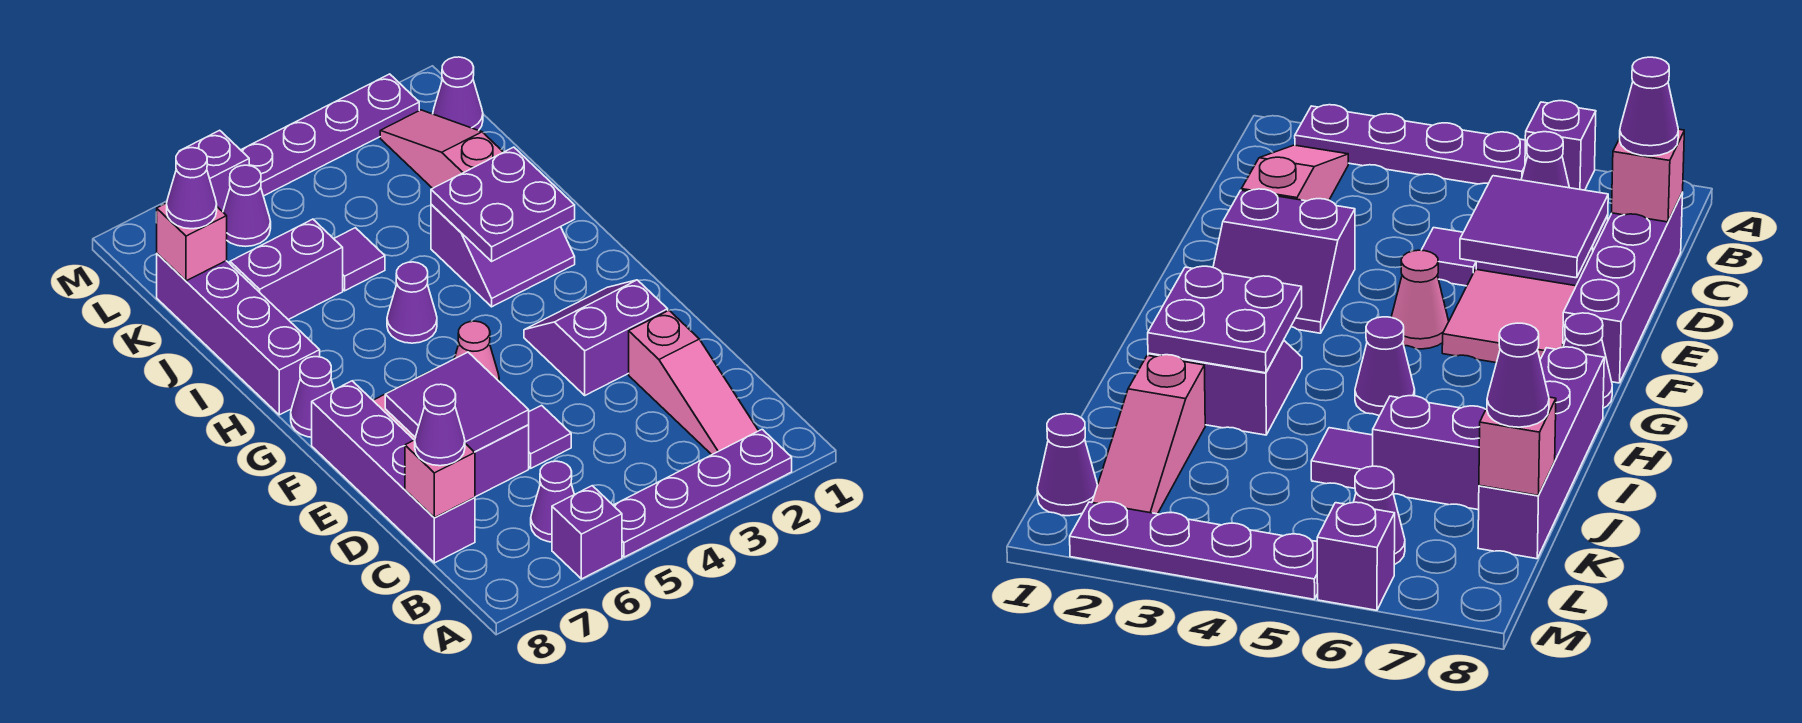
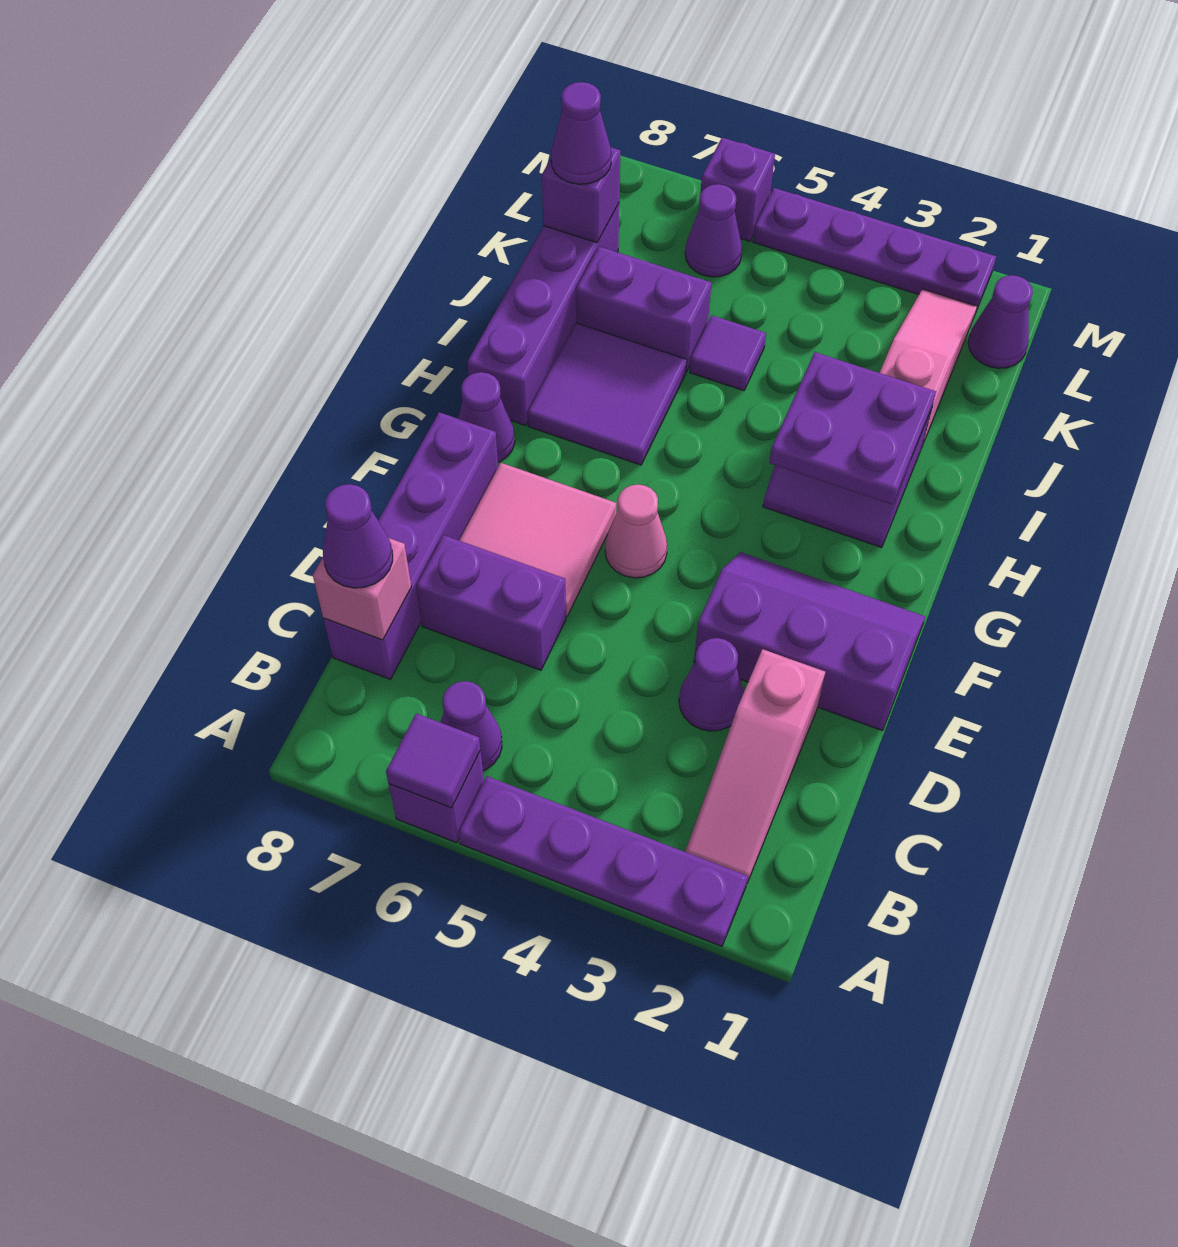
purple tile D5 level 1 -> purple tile A6 level 2
purple tile D6:E7 level 2 -> purple tile H6:I7 level 1
purple slope E2:F3 level 1 top E -> purple slope E1:F3 level 1 top E
purple cone H5 level 1 -> purple cone D3 level 1
pink brick K8 level 2 -> purple brick K8 level 2

